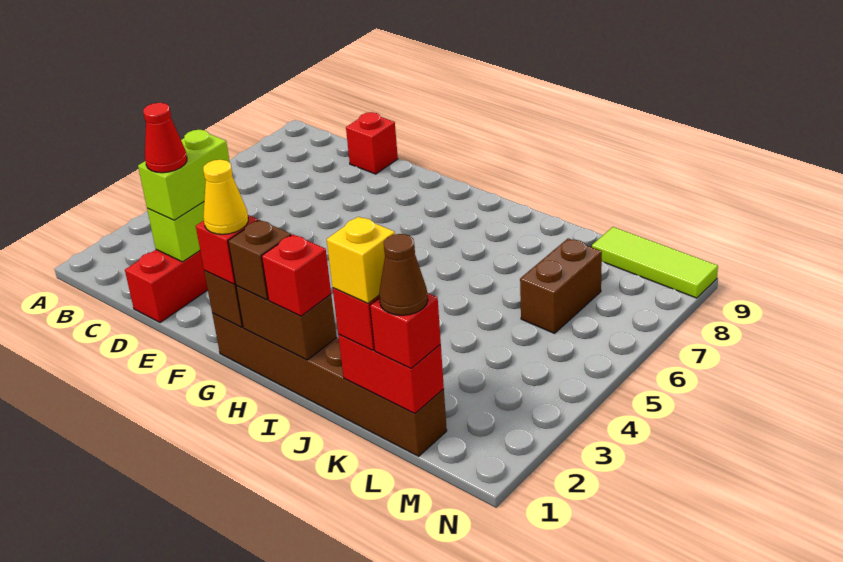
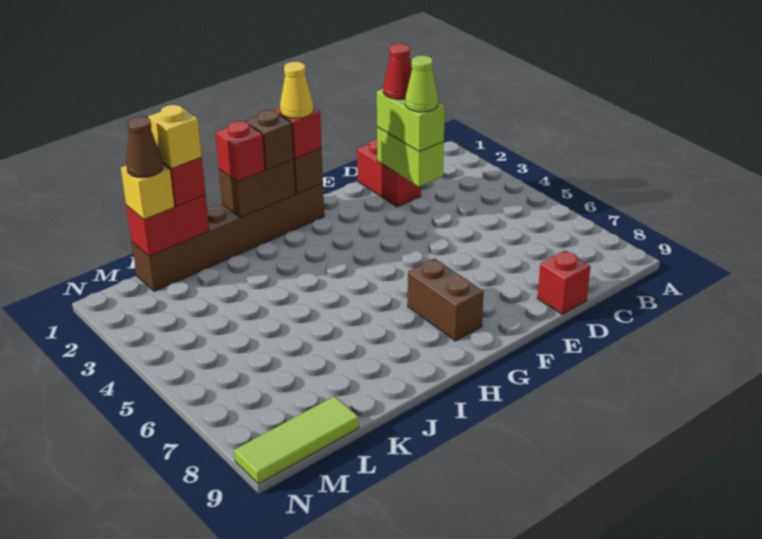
none -> lime cone D3 level 4
red brick L1 level 3 -> yellow brick L1 level 3
brown brick L6:L7 level 1 -> brown brick G7:G8 level 1

